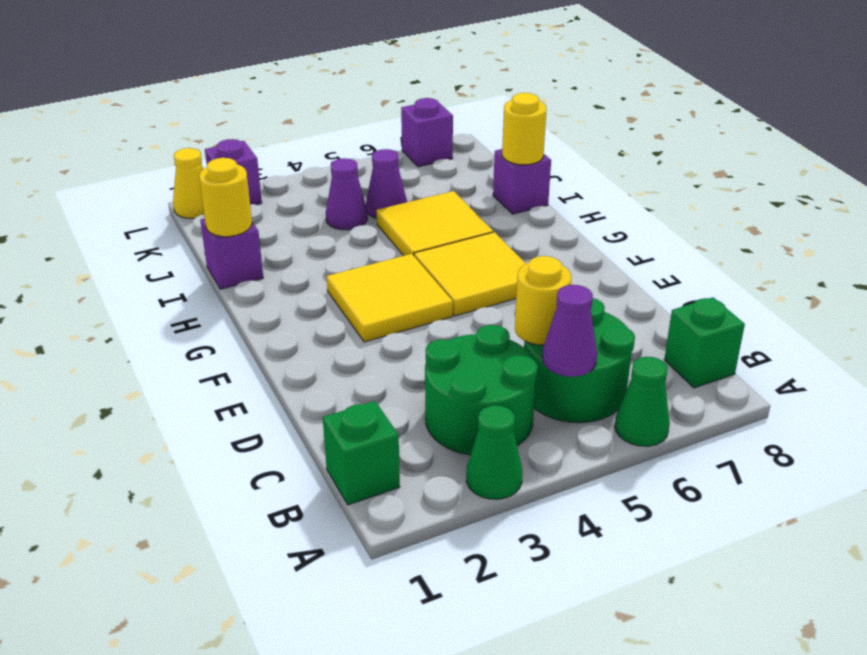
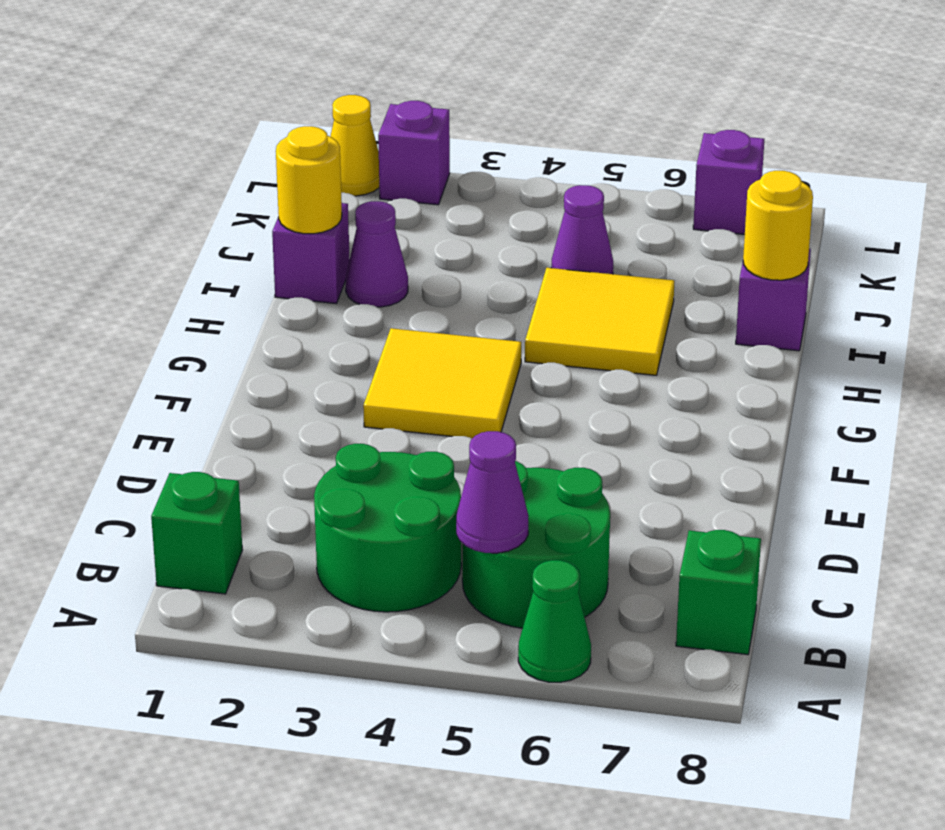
green cone A3 level 1 -> none
yellow round brick C5 level 2 -> none
yellow tile F5:G6 level 1 -> none
purple cone J4 level 1 -> purple cone I2 level 1

